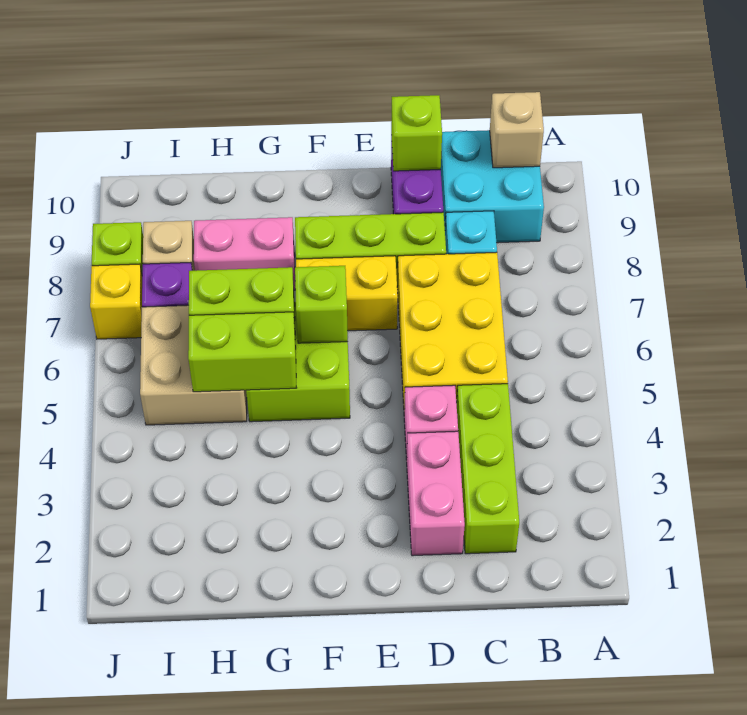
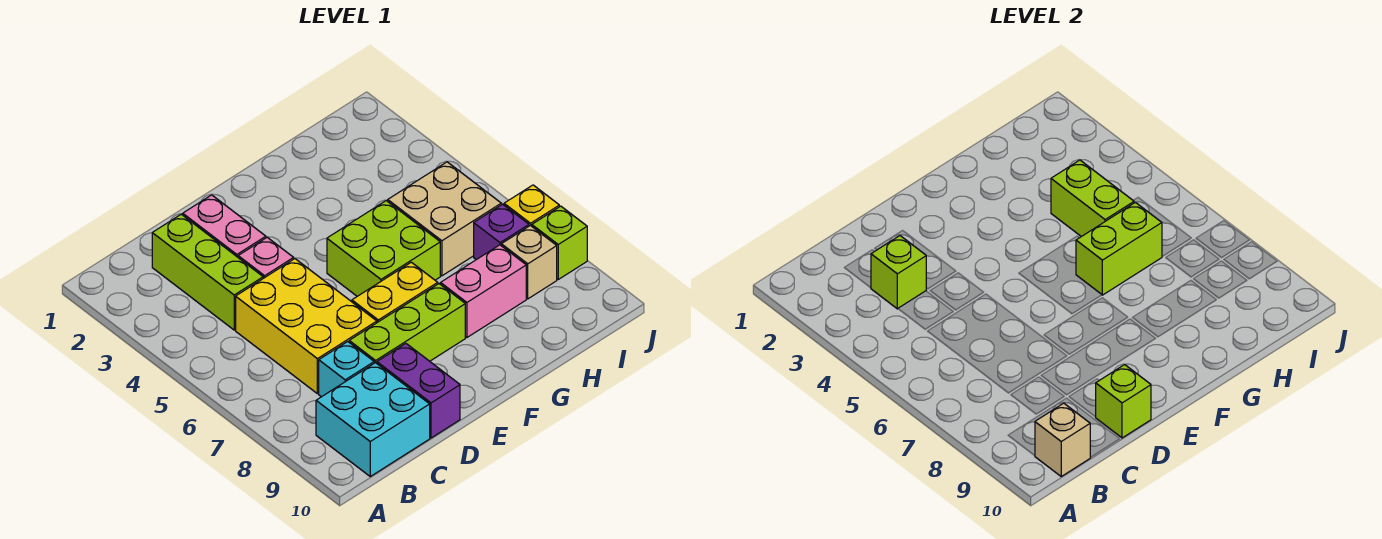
lime brick F6 level 2 -> lime brick C3 level 2
lime brick G5:H5 level 2 -> lime brick H4:H5 level 2

